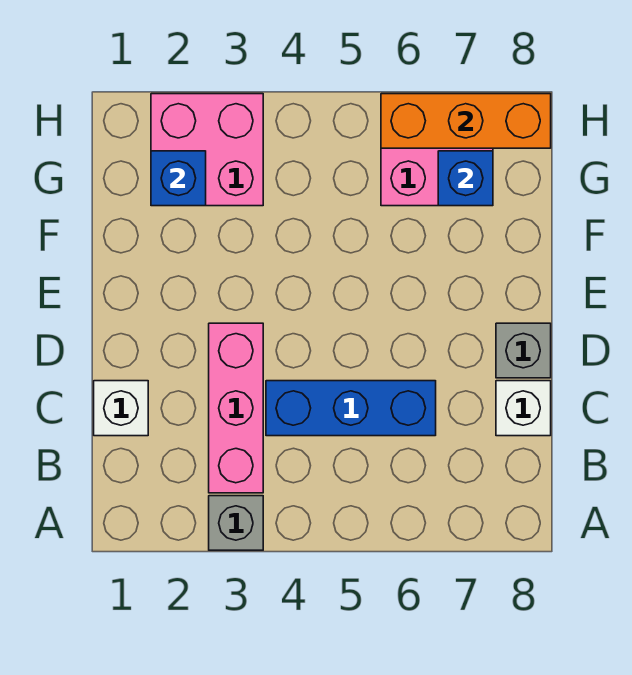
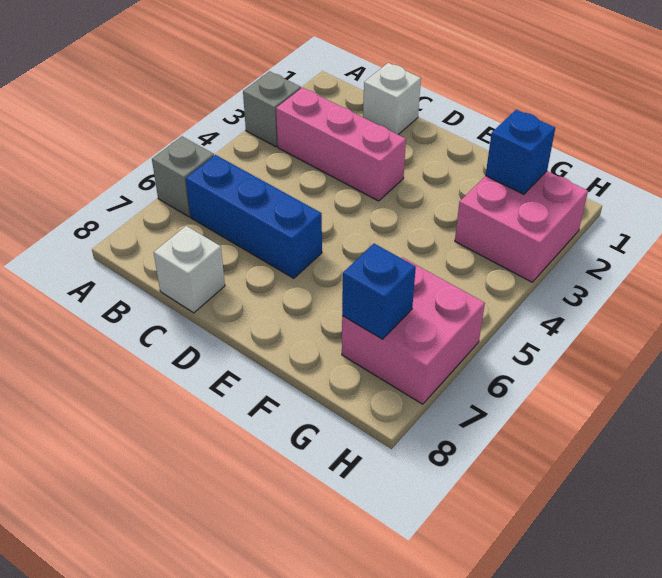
blue brick C4:C6 level 1 -> blue brick B6:D6 level 1
grey brick D8 level 1 -> grey brick A6 level 1
orange brick H6:H8 level 2 -> none

